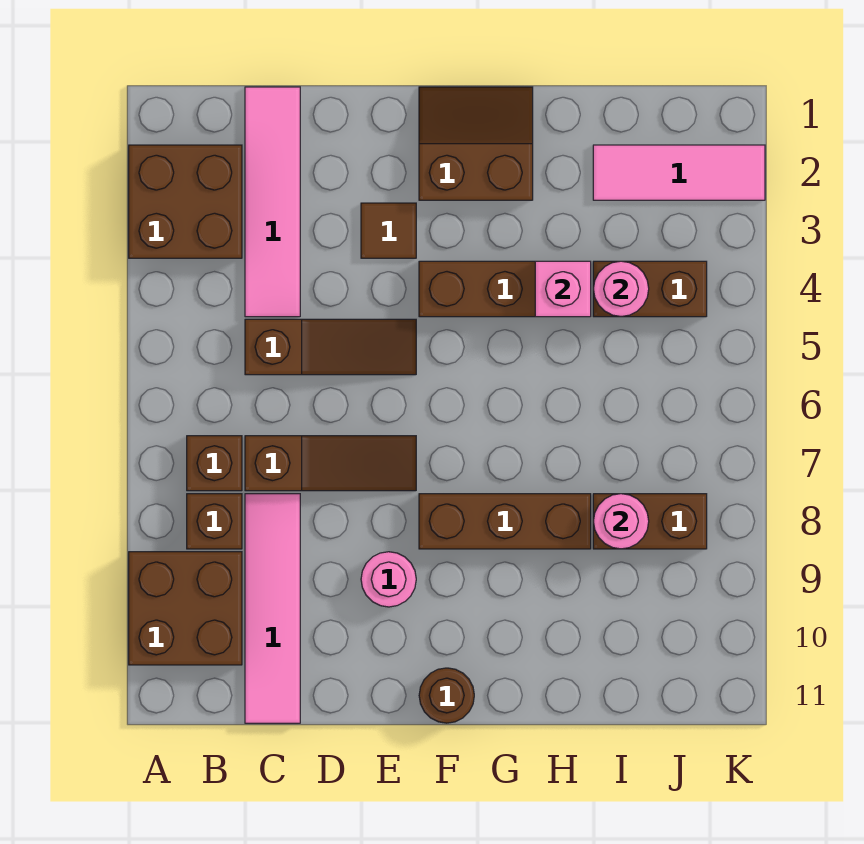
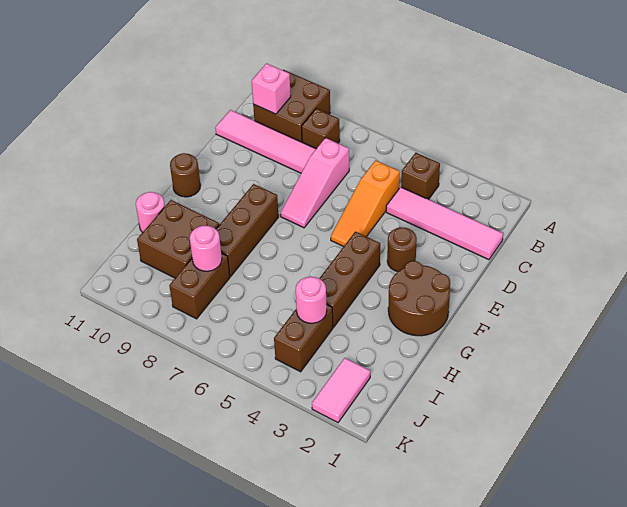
brown brick A2:B3 level 1 -> brown brick H9:I10 level 1
brown brick B7 level 1 -> brown brick B4 level 1
brown slope C5:E5 level 1 top C -> orange slope C5:E5 level 1 top C
brown slope C7:E7 level 1 top C -> pink slope C7:E7 level 1 top C
brown tile E3 level 1 -> brown round brick E3 level 1
pink round brick E9 level 1 -> pink round brick H11 level 1
brown slope F1:G2 level 1 top 2 -> brown round brick F1:G2 level 1
pink brick H4 level 2 -> pink brick B10 level 2
pink tile I2:K2 level 1 -> pink tile J2:K2 level 1

